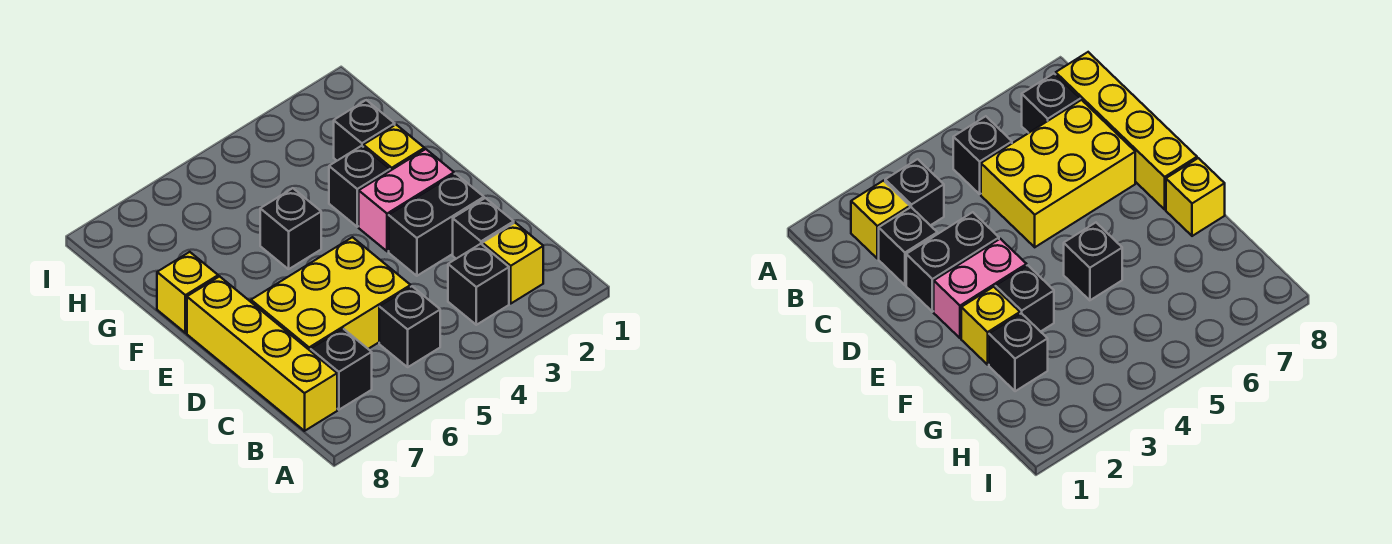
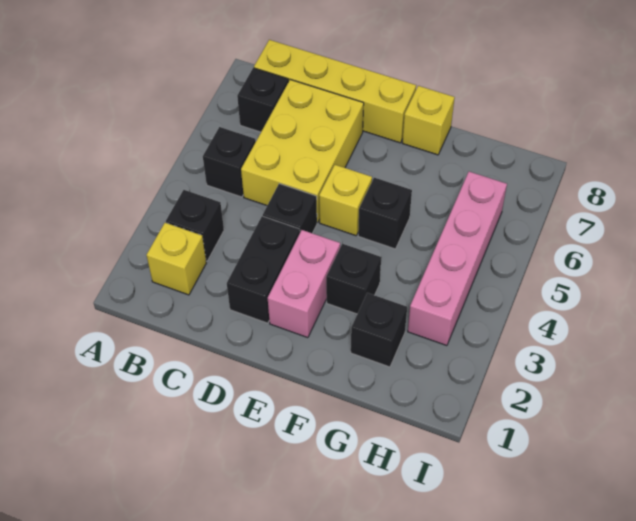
black brick C2 level 1 -> black brick D4 level 1
yellow brick F2 level 1 -> yellow brick E5 level 1
none -> pink brick H3:H6 level 1

